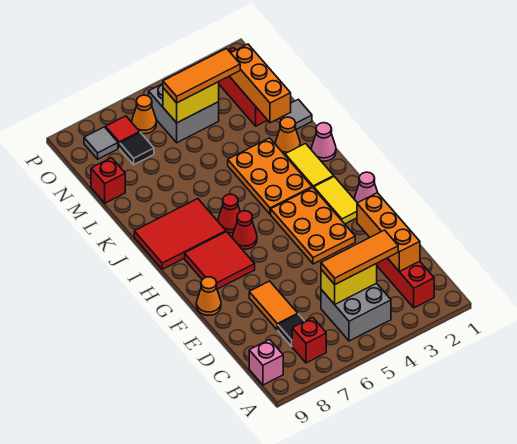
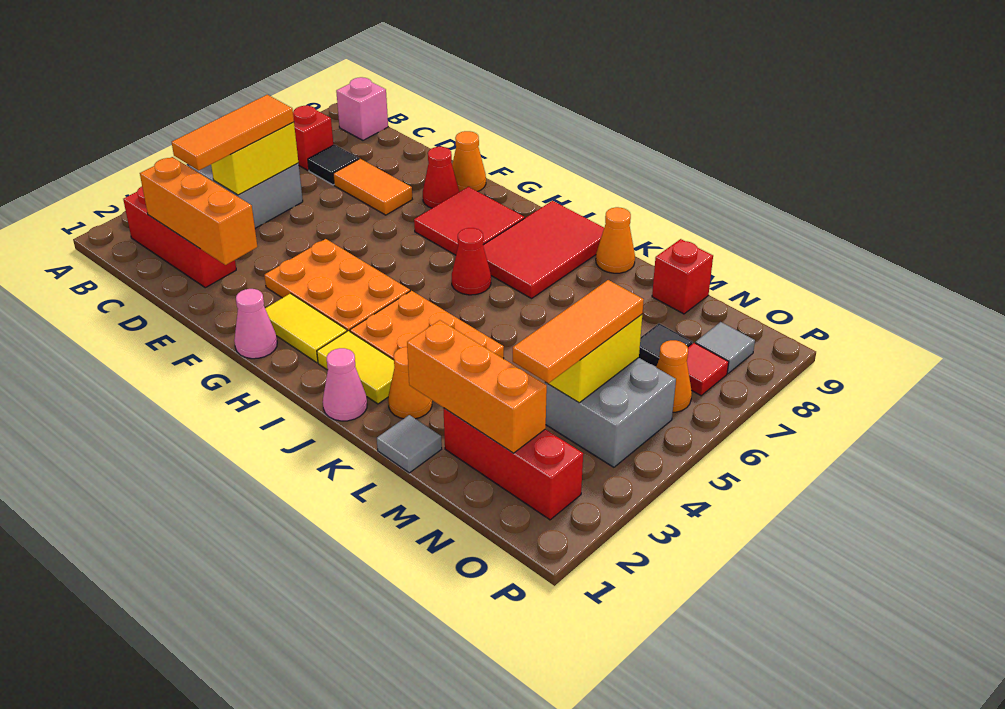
red cone H6 level 1 -> red cone F8 level 1
none -> orange cone K9 level 1

